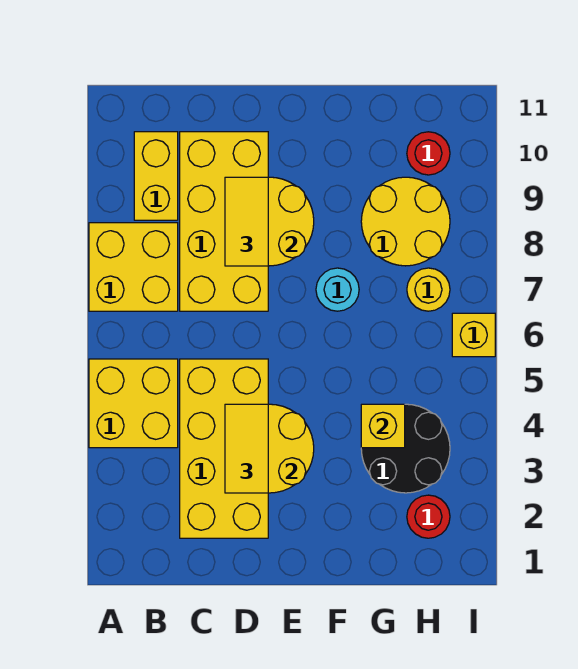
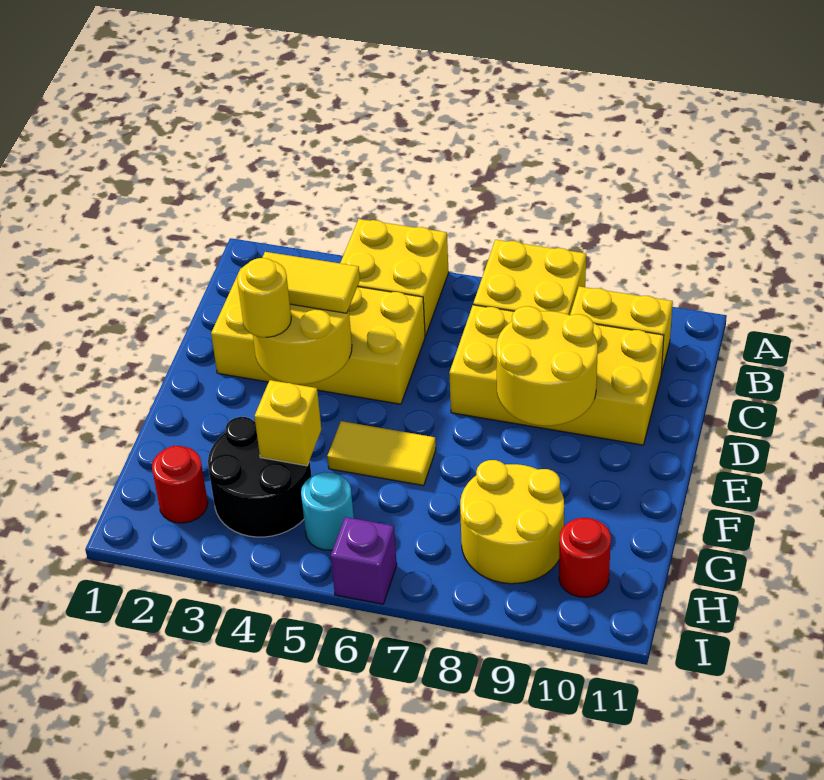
yellow tile D8:D9 level 3 -> yellow tile F5:F6 level 1
cyan round brick F7 level 1 -> cyan round brick H5 level 1
yellow round brick H7 level 1 -> yellow round brick E3 level 3
yellow brick I6 level 1 -> purple brick I6 level 1

